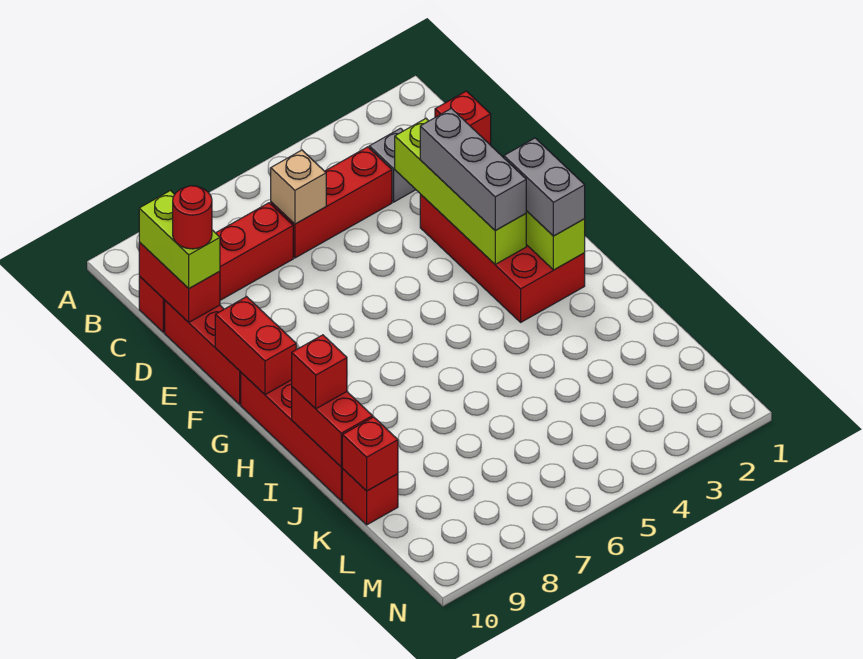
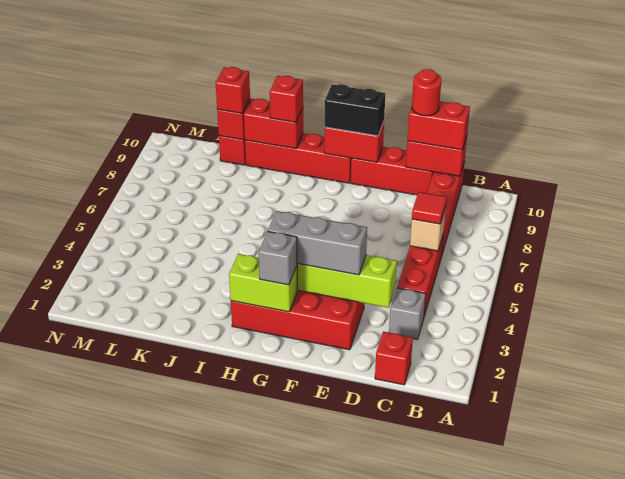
none -> red tile C6 level 3
lime brick C10:D10 level 3 -> red brick C10:D10 level 3
none -> black brick F10:G10 level 3
grey brick G2:H2 level 3 -> grey brick G2 level 3
none -> red brick K10 level 3

